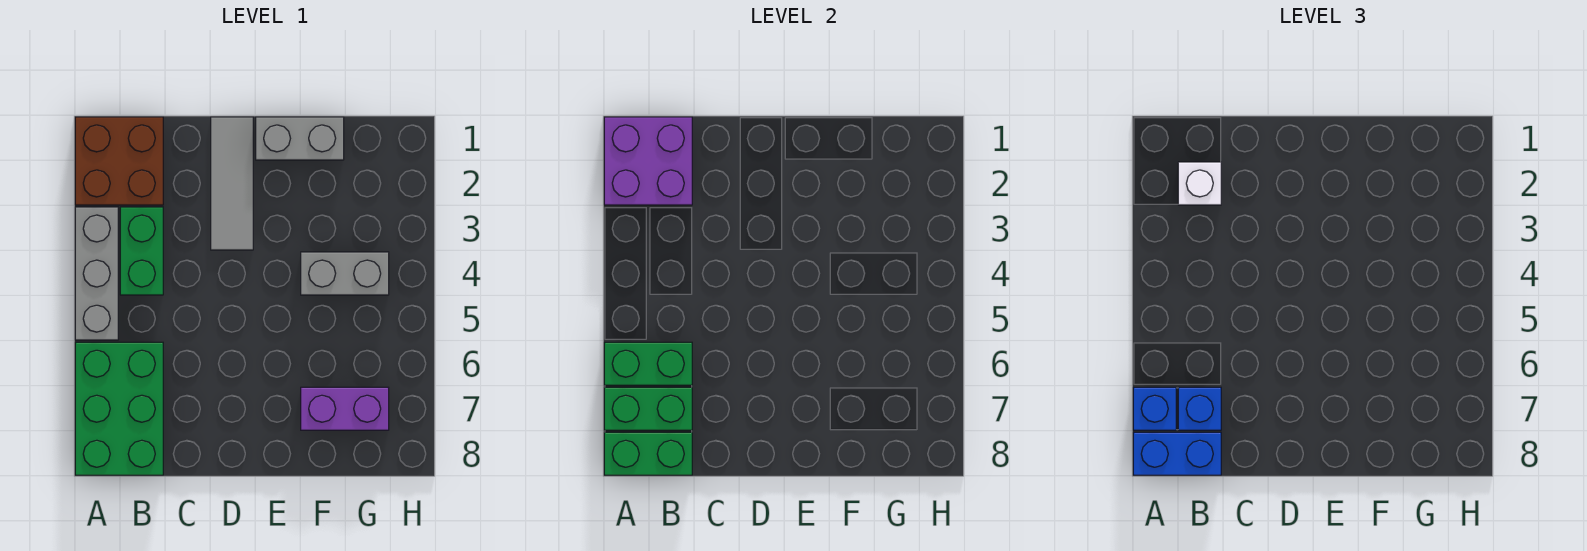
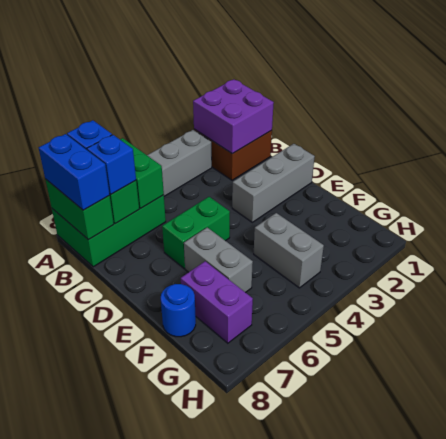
white brick B2 level 3 -> none
green brick B3:B4 level 1 -> green brick D5:D6 level 1
grey tile D1:D3 level 1 -> grey brick D1:D3 level 1
grey brick E1:F1 level 1 -> grey brick E6:F6 level 1
none -> blue round brick F8 level 1

